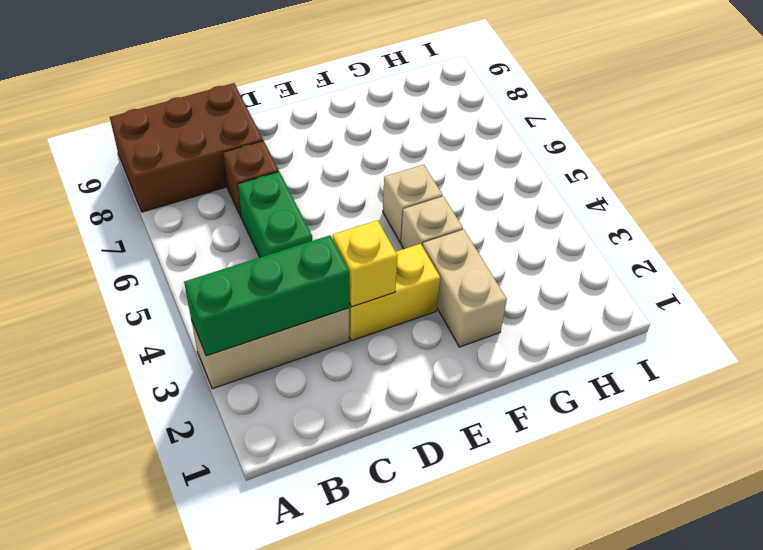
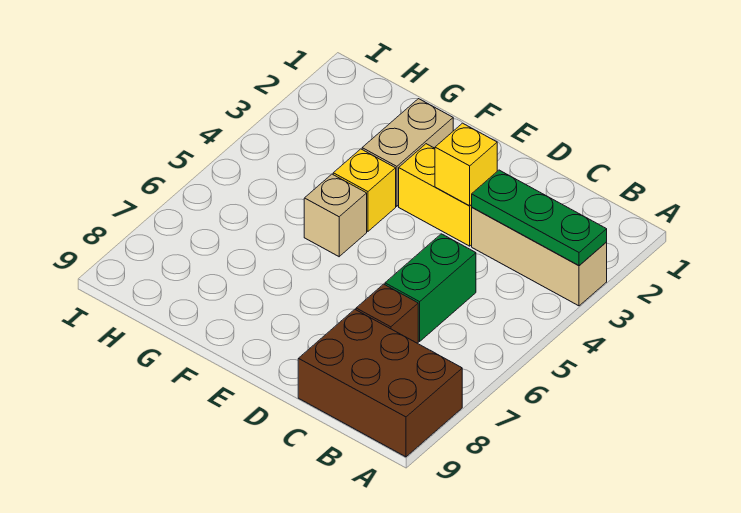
green brick A3:C3 level 2 -> green plate A3:C3 level 2
tan brick F4 level 1 -> yellow brick F4 level 1

